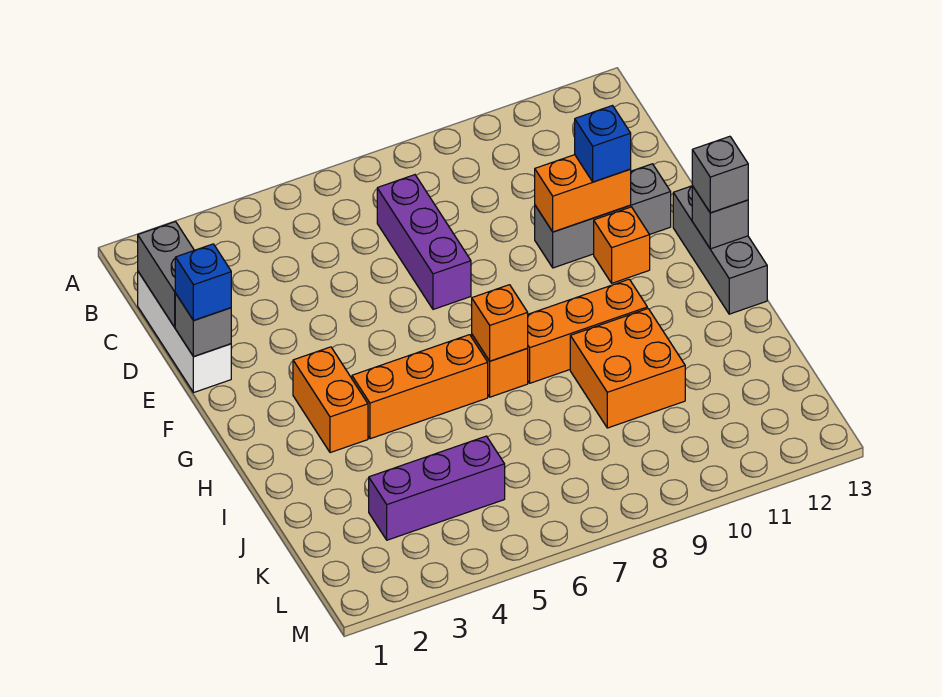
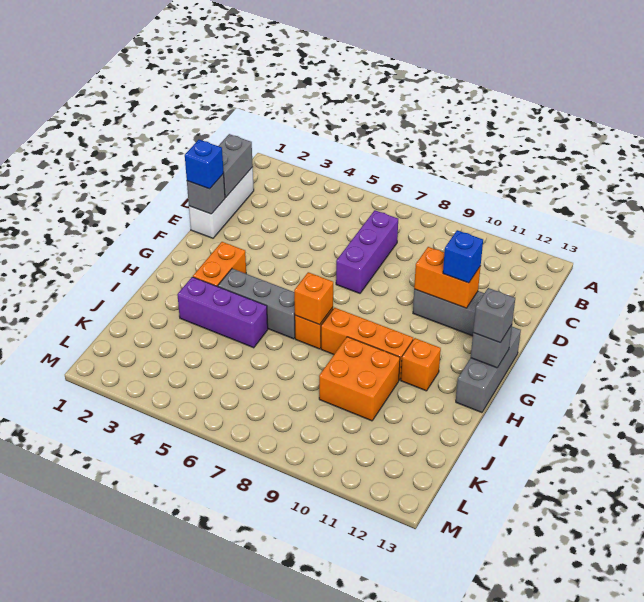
orange brick F11 level 1 -> orange brick H11 level 1
orange brick H4:H6 level 1 -> grey brick H4:H6 level 1
purple brick K3:K5 level 1 -> purple brick I3:I5 level 1

